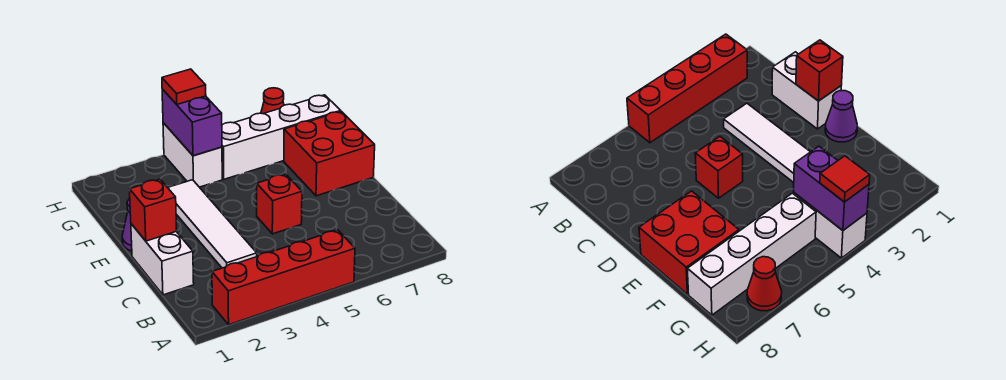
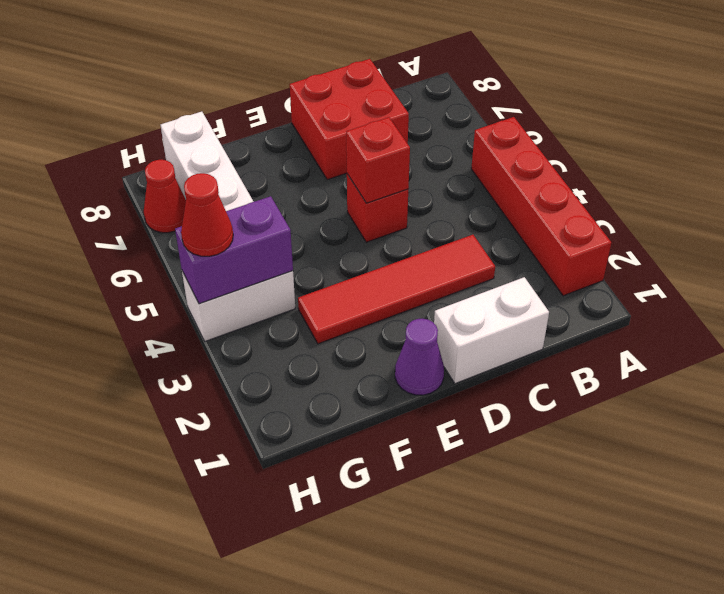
white tile C3:F3 level 1 -> red tile C3:F3 level 1
red brick D1 level 2 -> red brick D5 level 2
red brick E7:F8 level 1 -> red brick C7:D8 level 1
red tile H4 level 3 -> red cone H4 level 3

